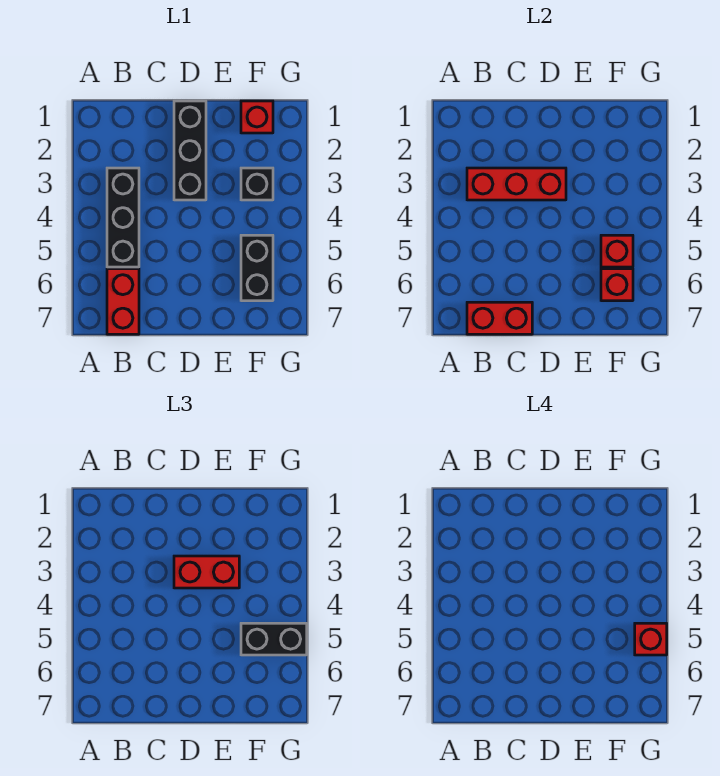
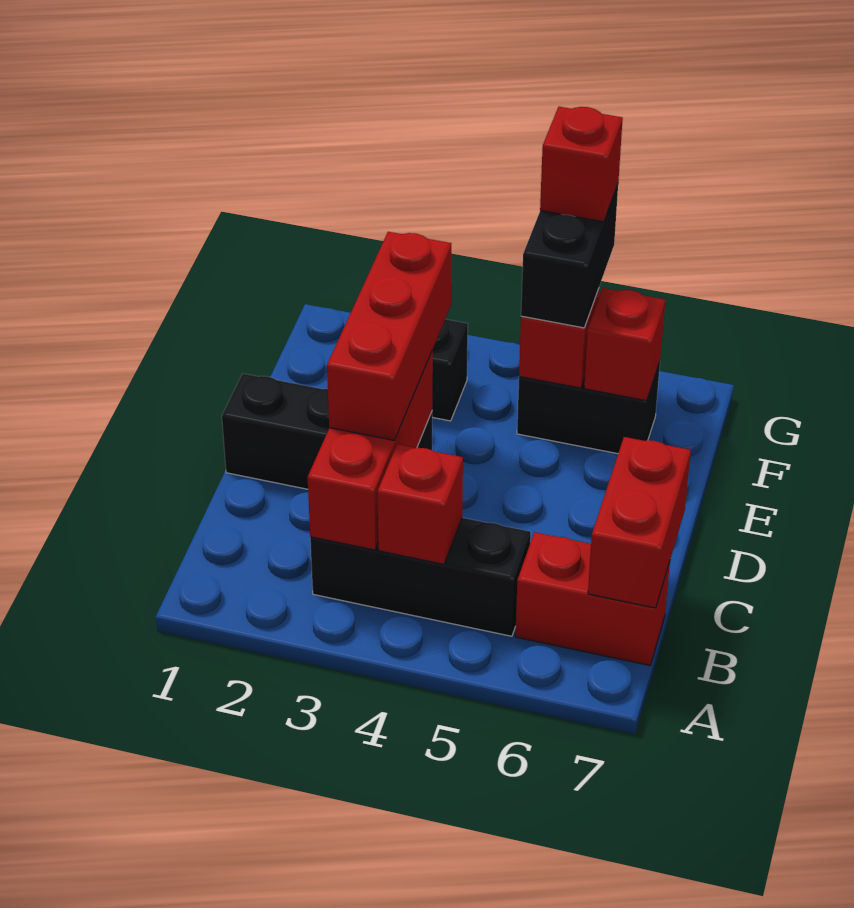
red brick D3:E3 level 3 -> red brick C3:E3 level 3
red brick F1 level 1 -> red brick B4 level 2

